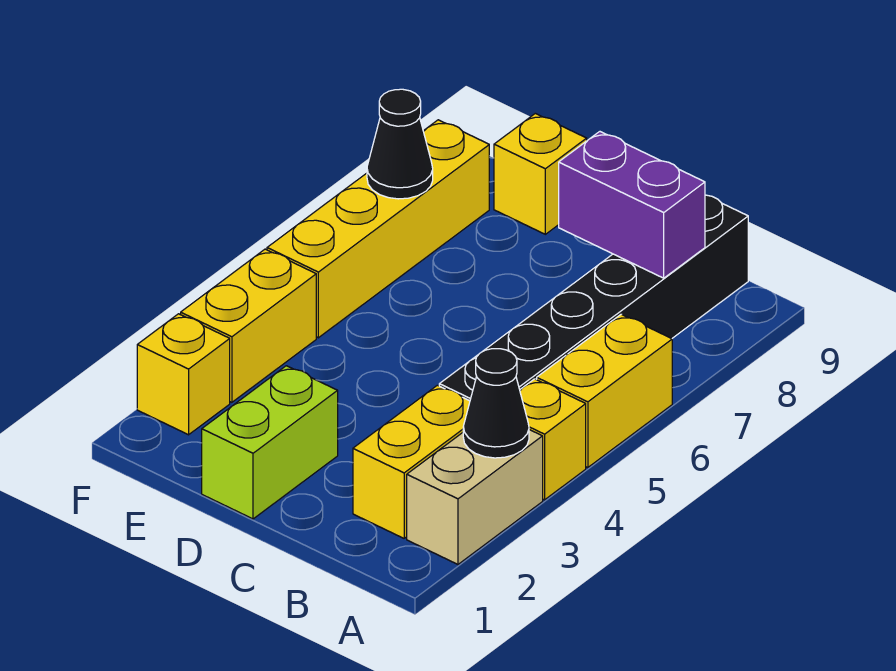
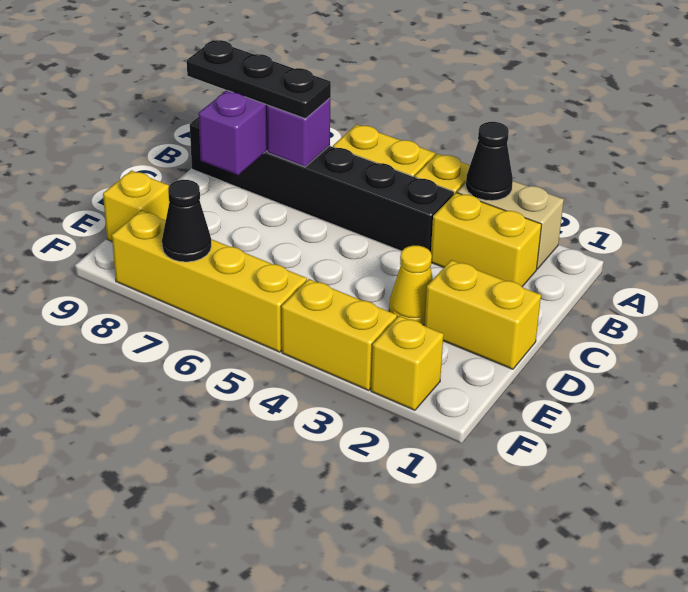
none -> purple brick B7 level 2
none -> black plate B7:B9 level 3
lime brick D1:D2 level 1 -> yellow brick D1:D2 level 1
none -> yellow cone D3 level 1

